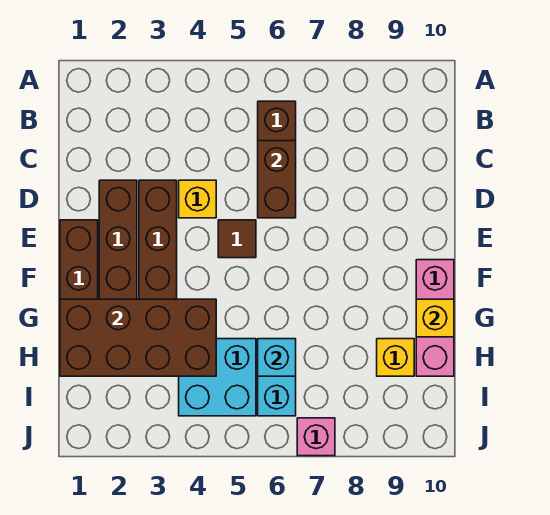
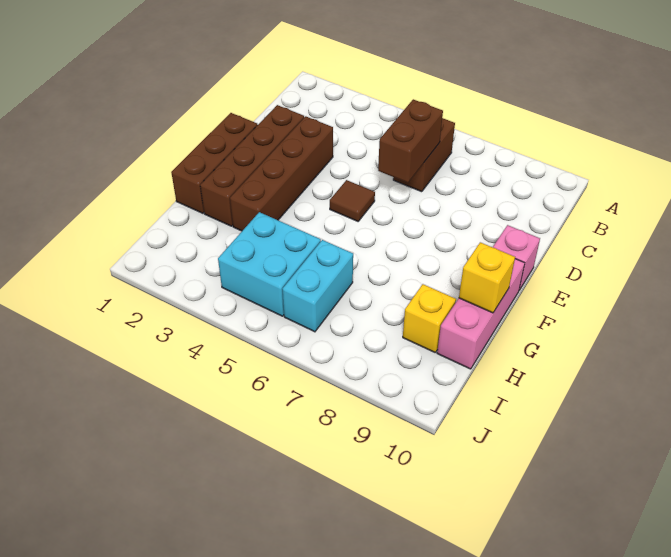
yellow brick D4 level 1 -> none
brown brick G1:H4 level 2 -> none
cyan brick H6 level 2 -> none
pink brick J7 level 1 -> pink brick E10 level 1

